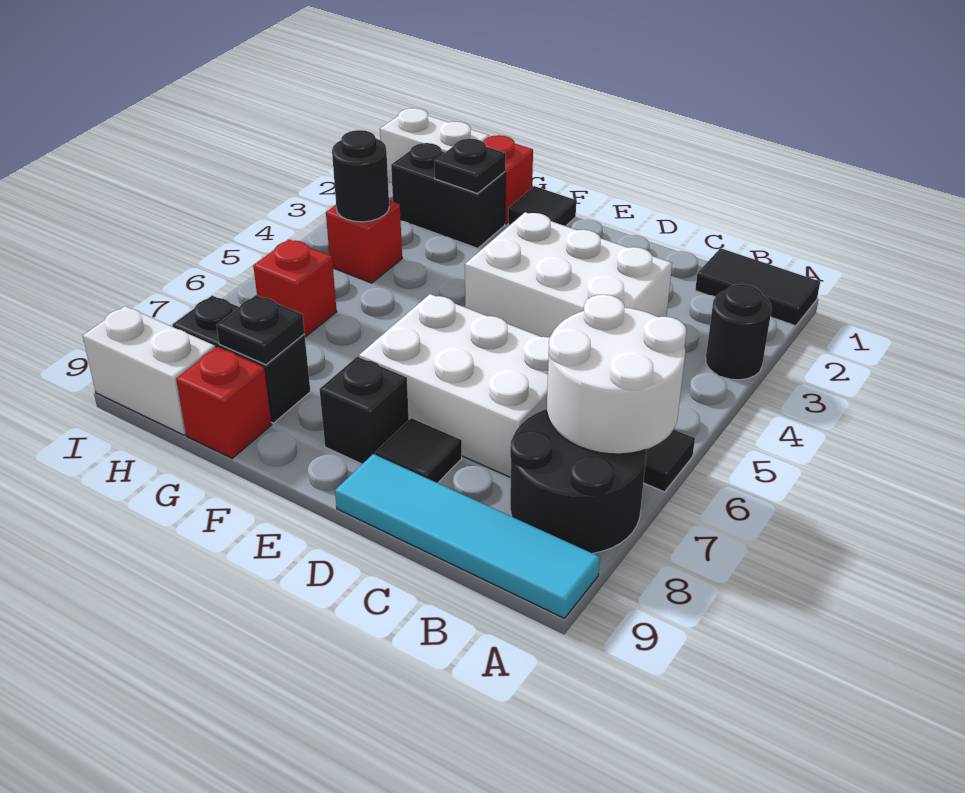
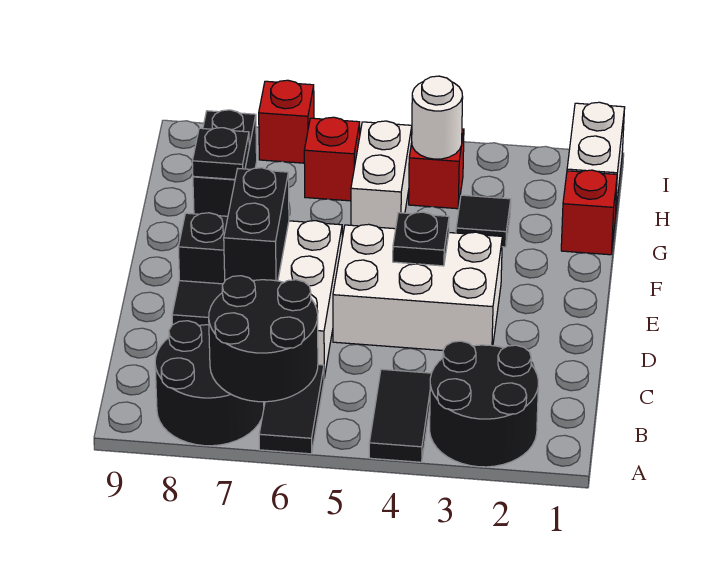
black tile A1:B1 level 1 -> black tile A4:B4 level 1
black round brick A3 level 1 -> black round brick A2:B3 level 1
white round brick A6:B7 level 2 -> black round brick A6:B7 level 2
cyan tile A9:D9 level 1 -> none
white brick C3:E4 level 1 -> white brick D3:E5 level 1
black tile F1 level 1 -> black tile G3 level 1
black brick G2:H2 level 1 -> black brick D7:E7 level 2
black plate G2 level 2 -> black plate E4 level 2
red brick G9 level 1 -> red brick I7 level 1
black round brick H4 level 2 -> white round brick H4 level 2
white brick H9:I9 level 1 -> white brick G5:H5 level 1

